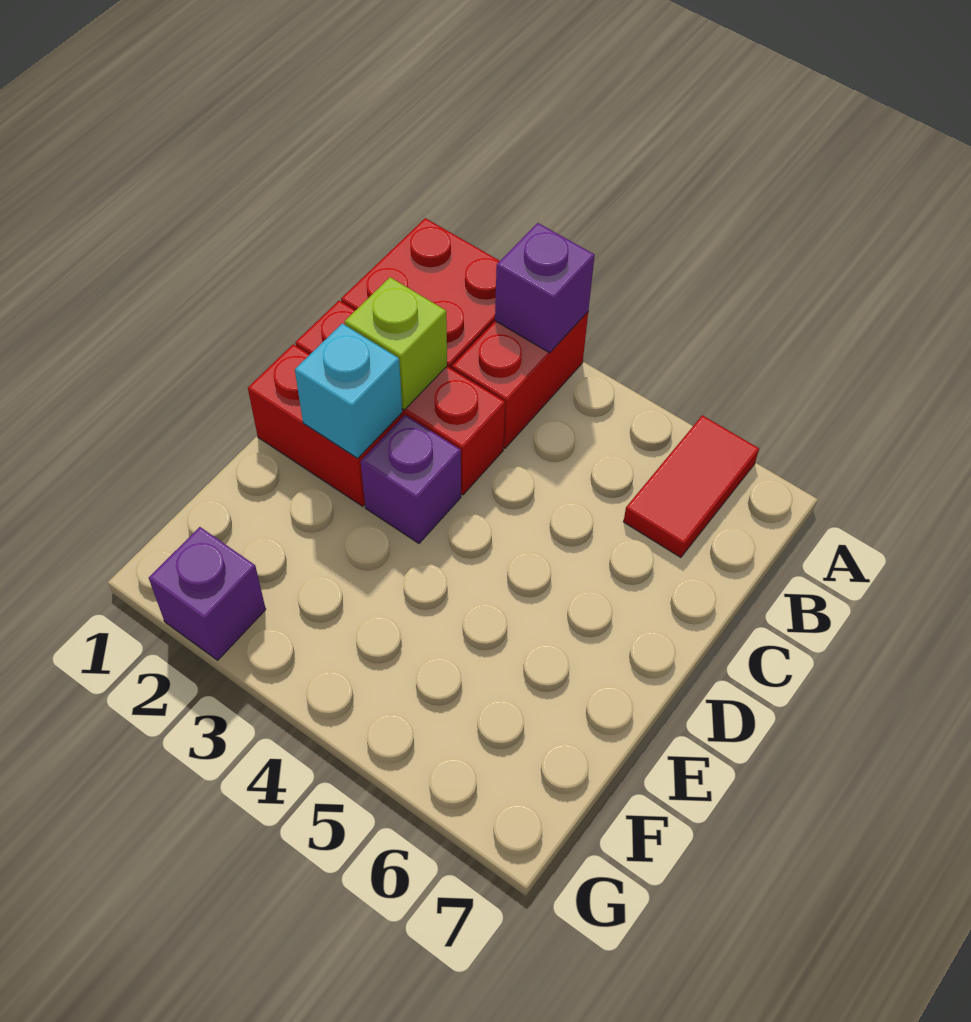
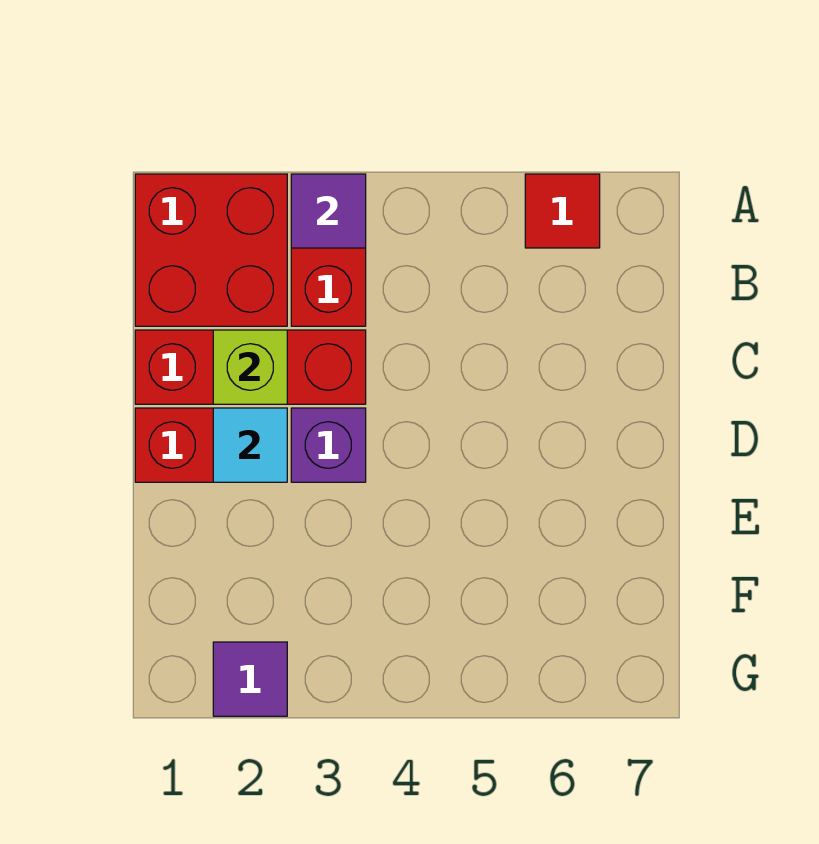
purple brick A3 level 2 -> purple tile A3 level 2
red tile A6:B6 level 1 -> red tile A6 level 1
cyan brick D2 level 2 -> cyan tile D2 level 2
purple brick G2 level 1 -> purple tile G2 level 1

